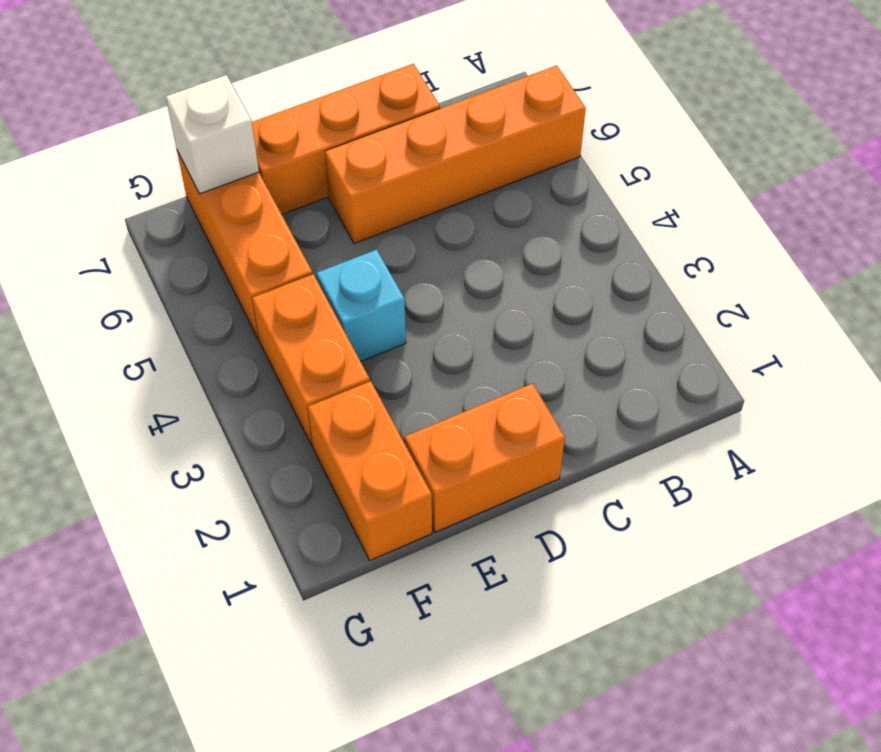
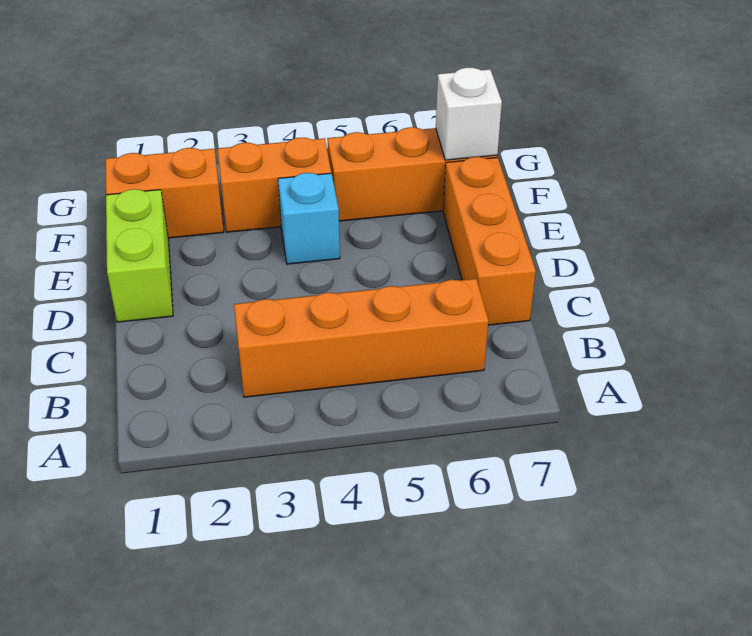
orange brick A6:D6 level 1 -> orange brick B3:B6 level 1
orange brick D1:E1 level 1 -> lime brick D1:E1 level 1

